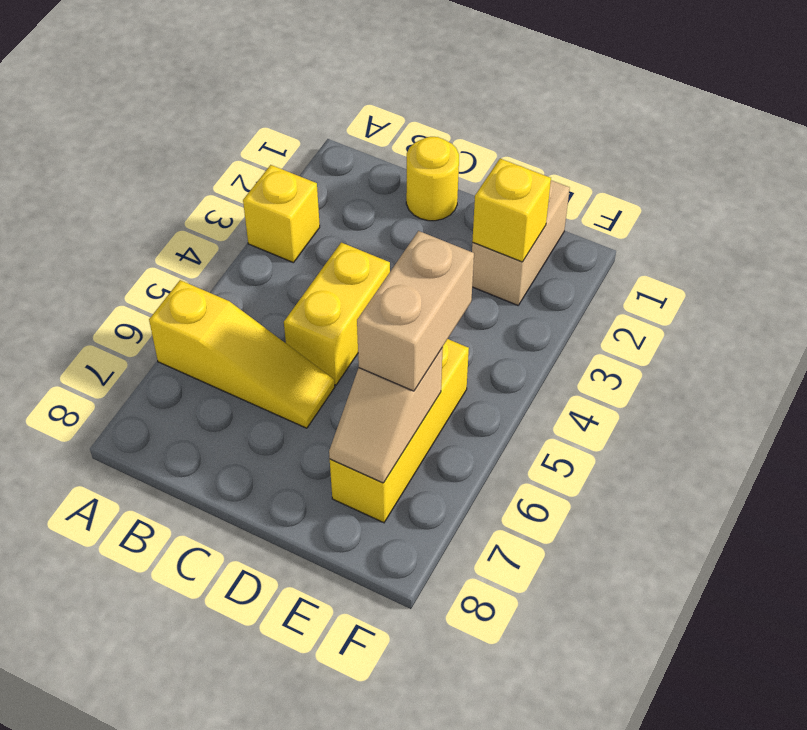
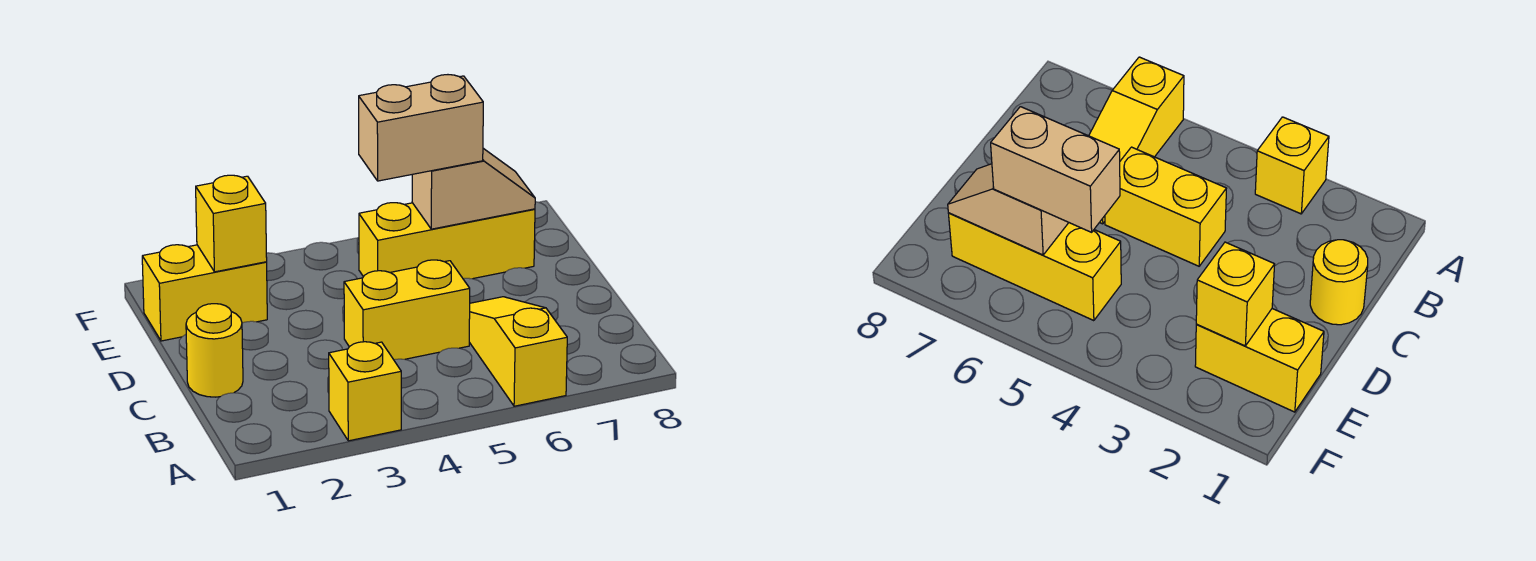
tan brick E1:E2 level 1 -> yellow brick E1:E2 level 1

